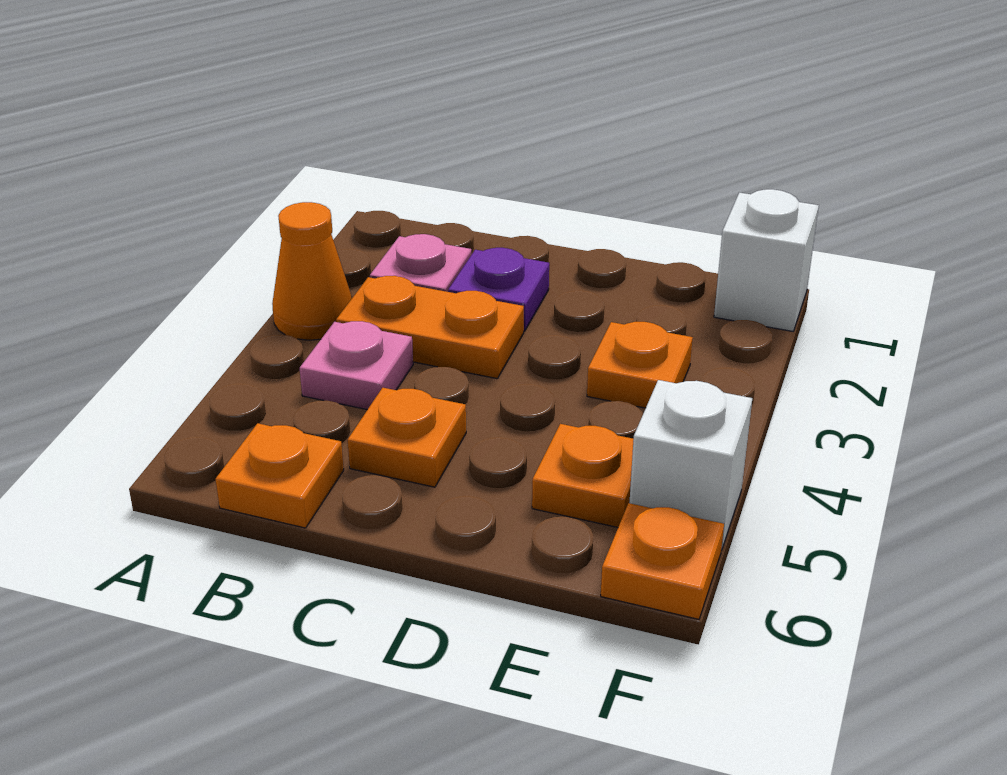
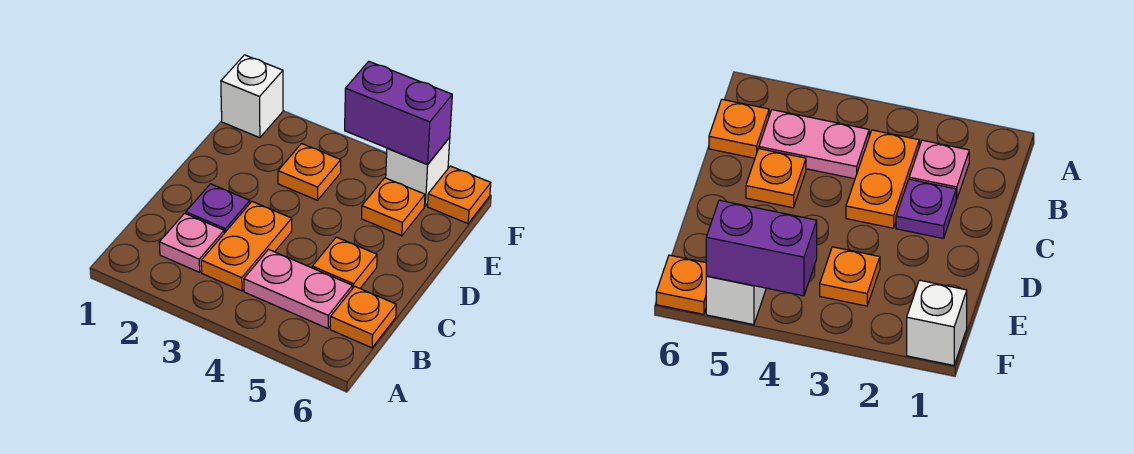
orange cone A3 level 1 -> none
pink plate B4 level 1 -> pink plate B4:B5 level 1
none -> purple brick F4:F5 level 2

